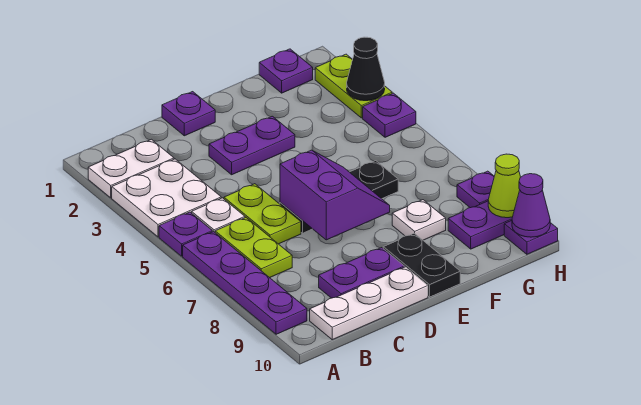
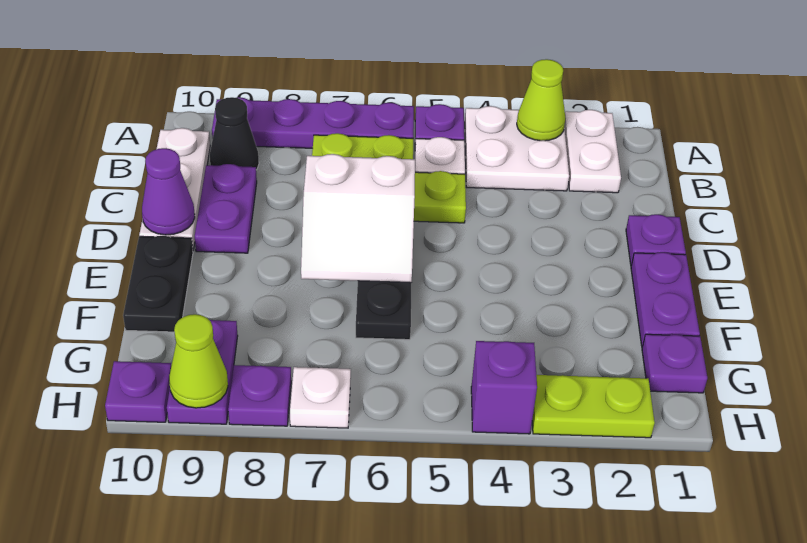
none -> lime cone A3 level 2
purple plate D3:E3 level 1 -> purple plate E1:F1 level 1
purple slope D6:E7 level 2 top D -> white slope D6:E7 level 2 top D
black plate E9:E10 level 1 -> black plate E10:F10 level 1
white plate F8 level 1 -> white plate H7 level 1
black cone H3 level 2 -> black cone B9 level 1
purple plate H4 level 1 -> purple brick H4 level 1
purple cone H10 level 2 -> purple cone D10 level 2

